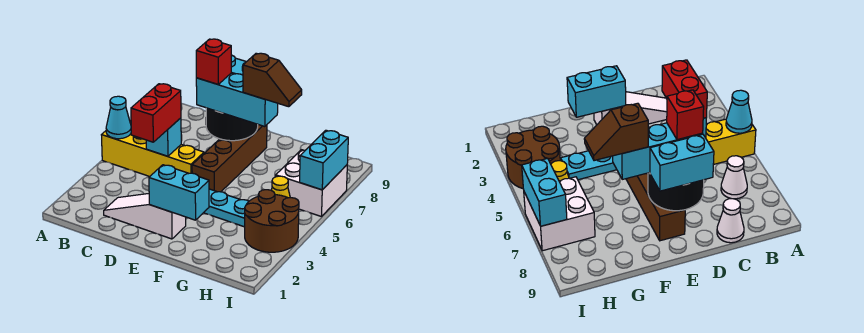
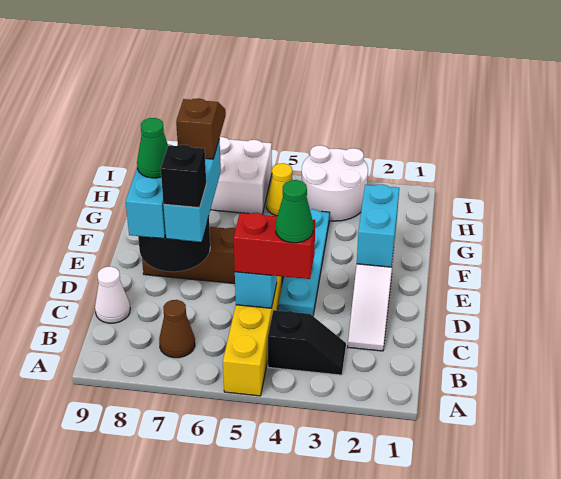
cyan cone A5 level 2 -> none
none -> black slope B3:B4 level 1 top 4
white cone B7 level 1 -> brown cone B7 level 1
none -> green cone C4 level 4
red brick D7 level 4 -> black brick D7 level 4
none -> green cone E8 level 4
brown round brick H3:I4 level 1 -> white round brick H3:I4 level 1
cyan brick I6:I7 level 2 -> none

